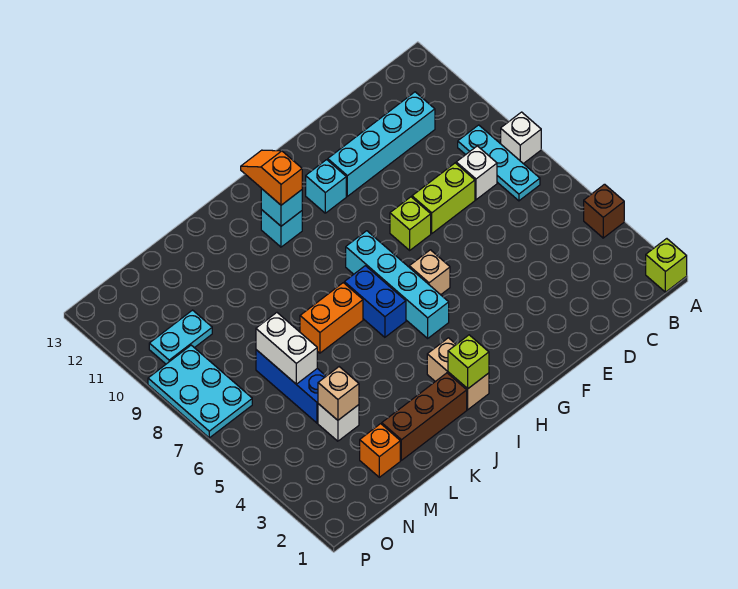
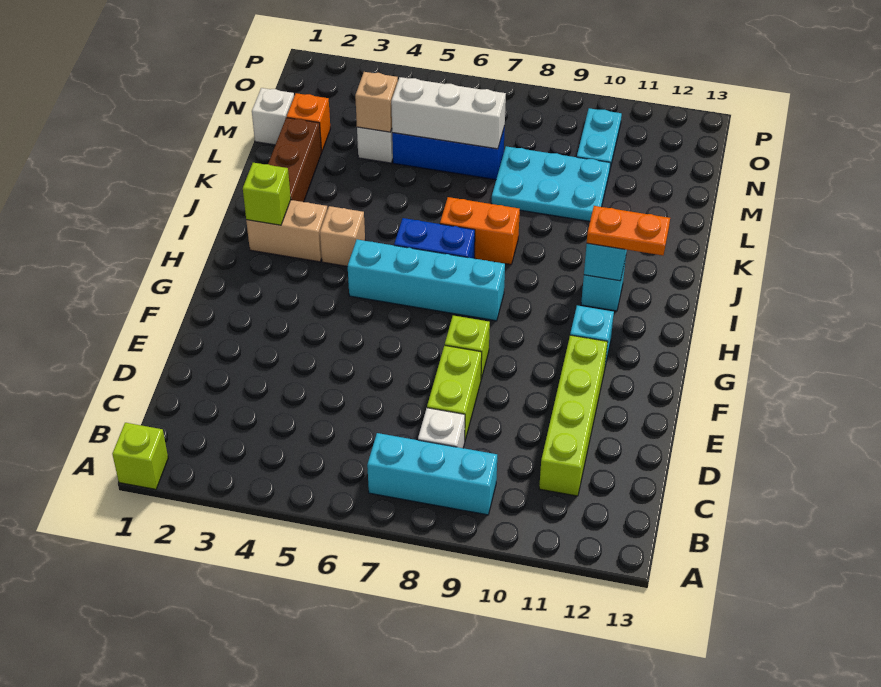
brown brick A4 level 1 -> none
white brick A8 level 1 -> white brick M1 level 1
cyan plate B7:B9 level 1 -> cyan brick B7:B9 level 1
cyan brick C11:F11 level 1 -> lime brick C11:F11 level 1
tan brick G6 level 1 -> tan brick I4 level 1
orange slope I11:I12 level 3 top 11 -> orange plate I11:I12 level 3
orange brick J7:K7 level 1 -> orange brick J7:J8 level 1
white brick M6:M7 level 2 -> white brick M5:M7 level 2
cyan plate O7:P9 level 1 -> cyan plate L8:M10 level 1

